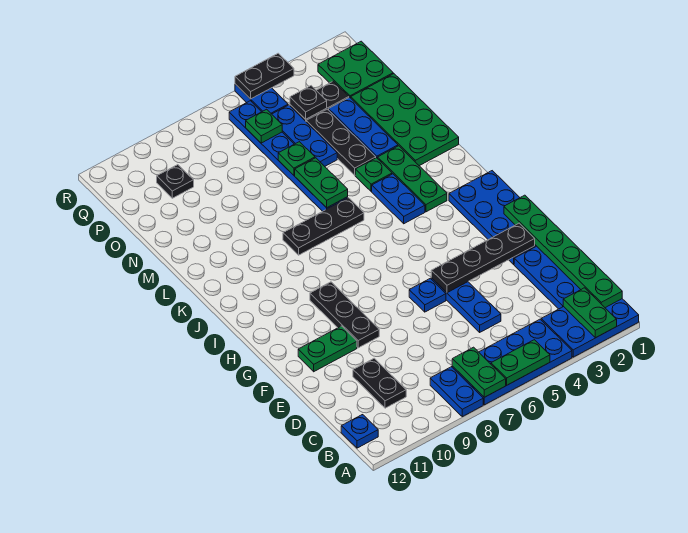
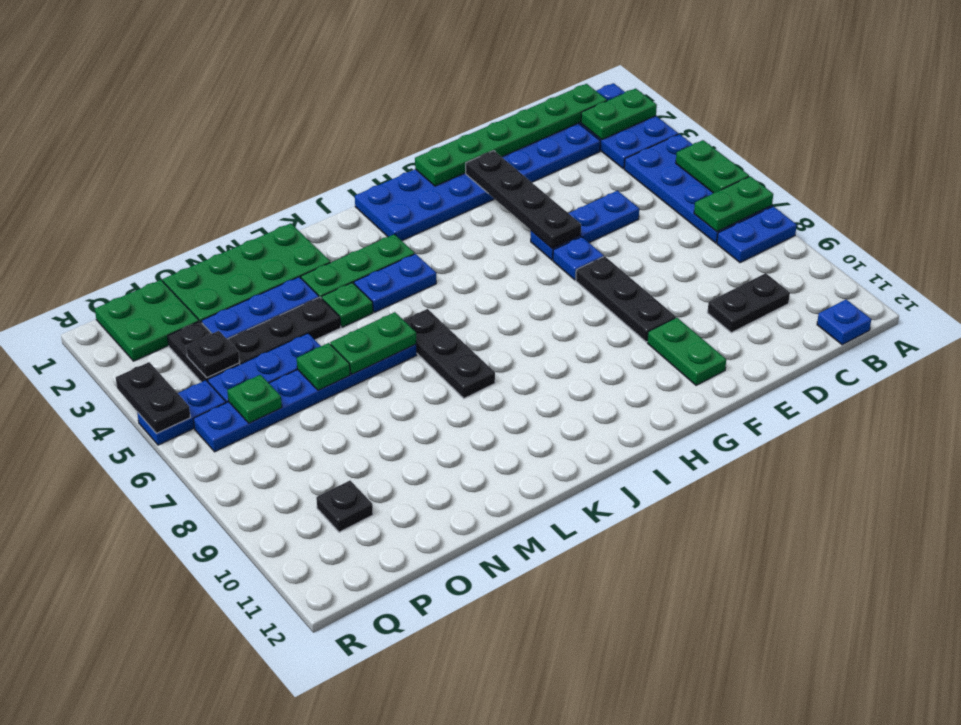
black plate F9:H9 level 1 -> black plate F7:F9 level 1

